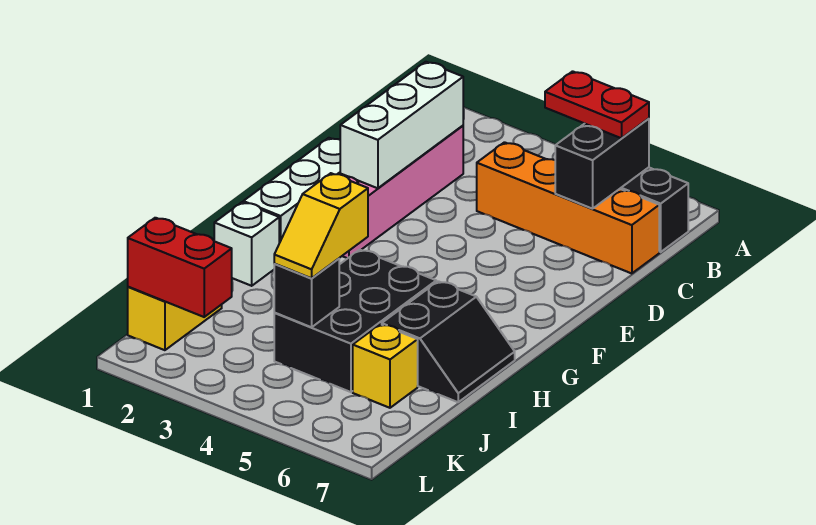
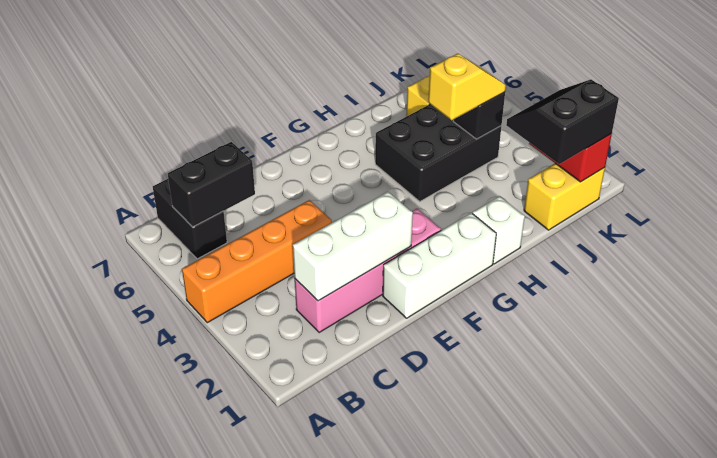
red plate B5:B6 level 3 -> none
orange brick C4:C7 level 1 -> orange brick A4:D4 level 1
black slope H6:I7 level 1 top 6 -> black slope J1:K2 level 3 top 1

